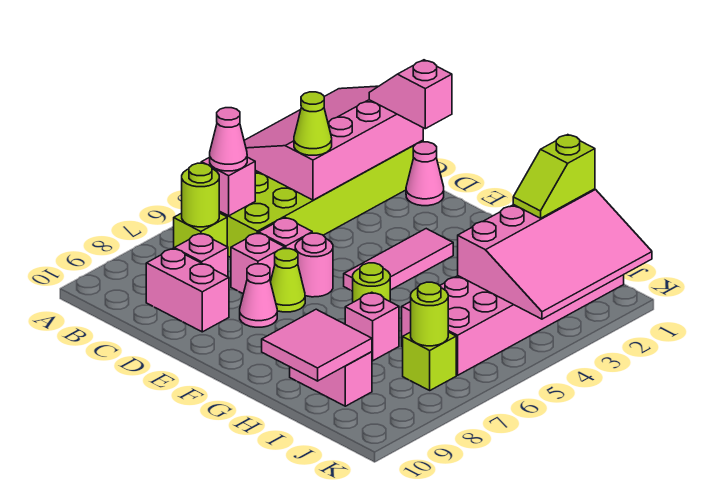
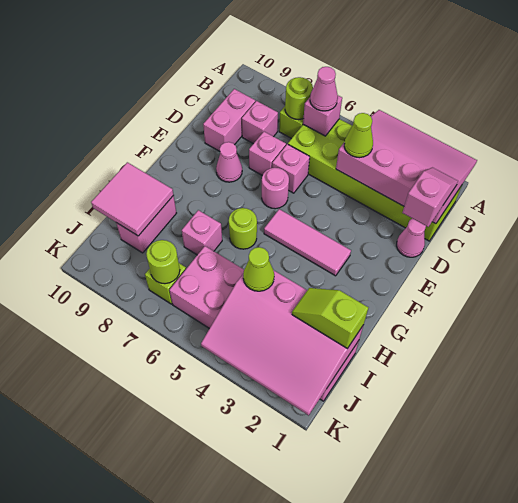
lime cone E7 level 1 -> lime cone I4 level 3

